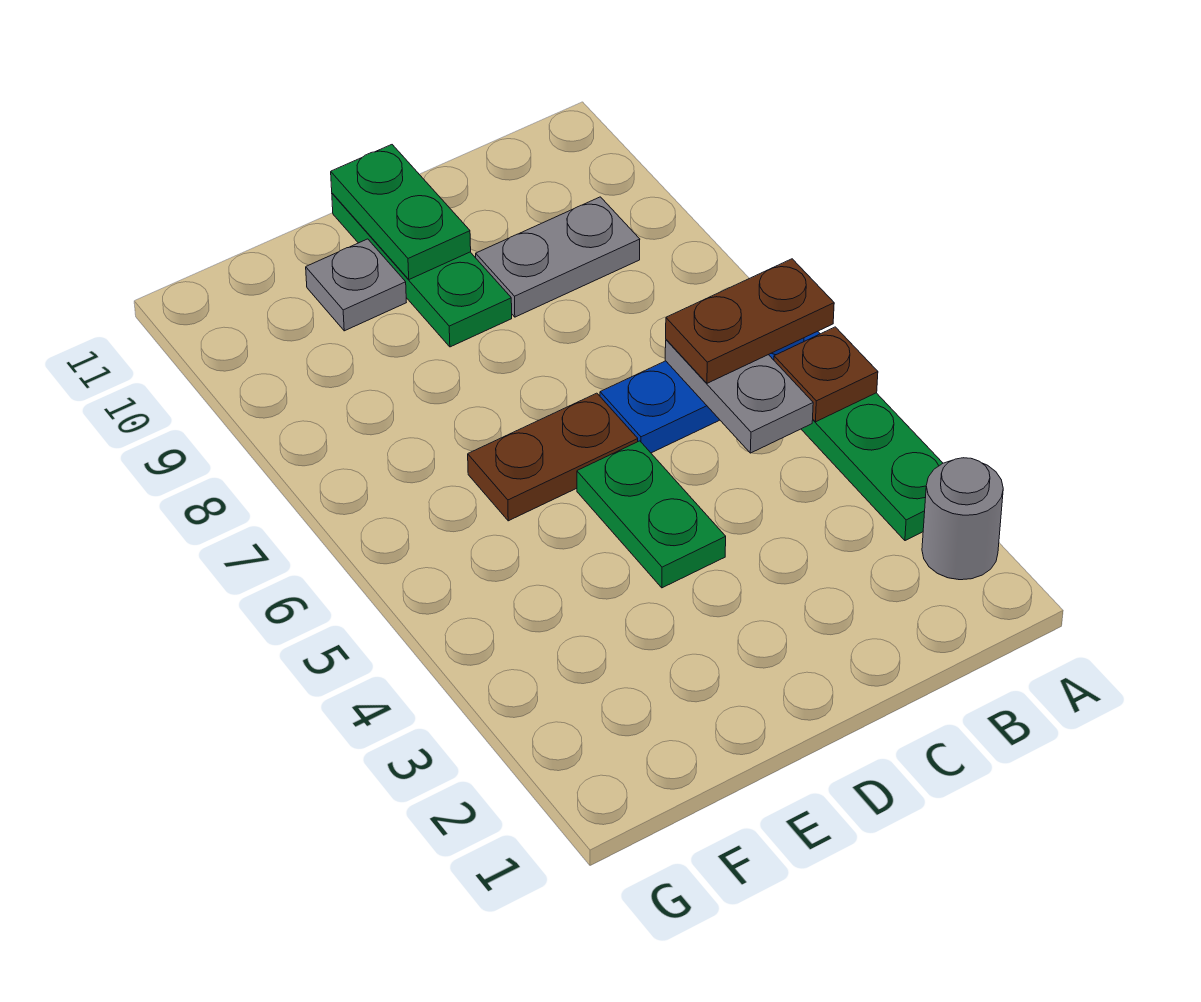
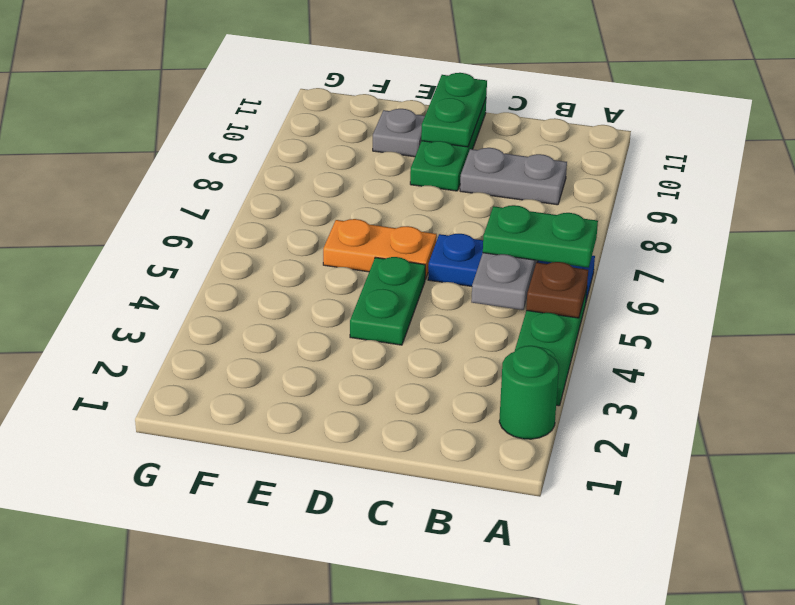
grey round brick A2 level 1 -> green round brick A2 level 1
brown plate A6:B6 level 3 -> green plate A6:B6 level 3
brown plate D6:E6 level 1 -> orange plate D6:E6 level 1

